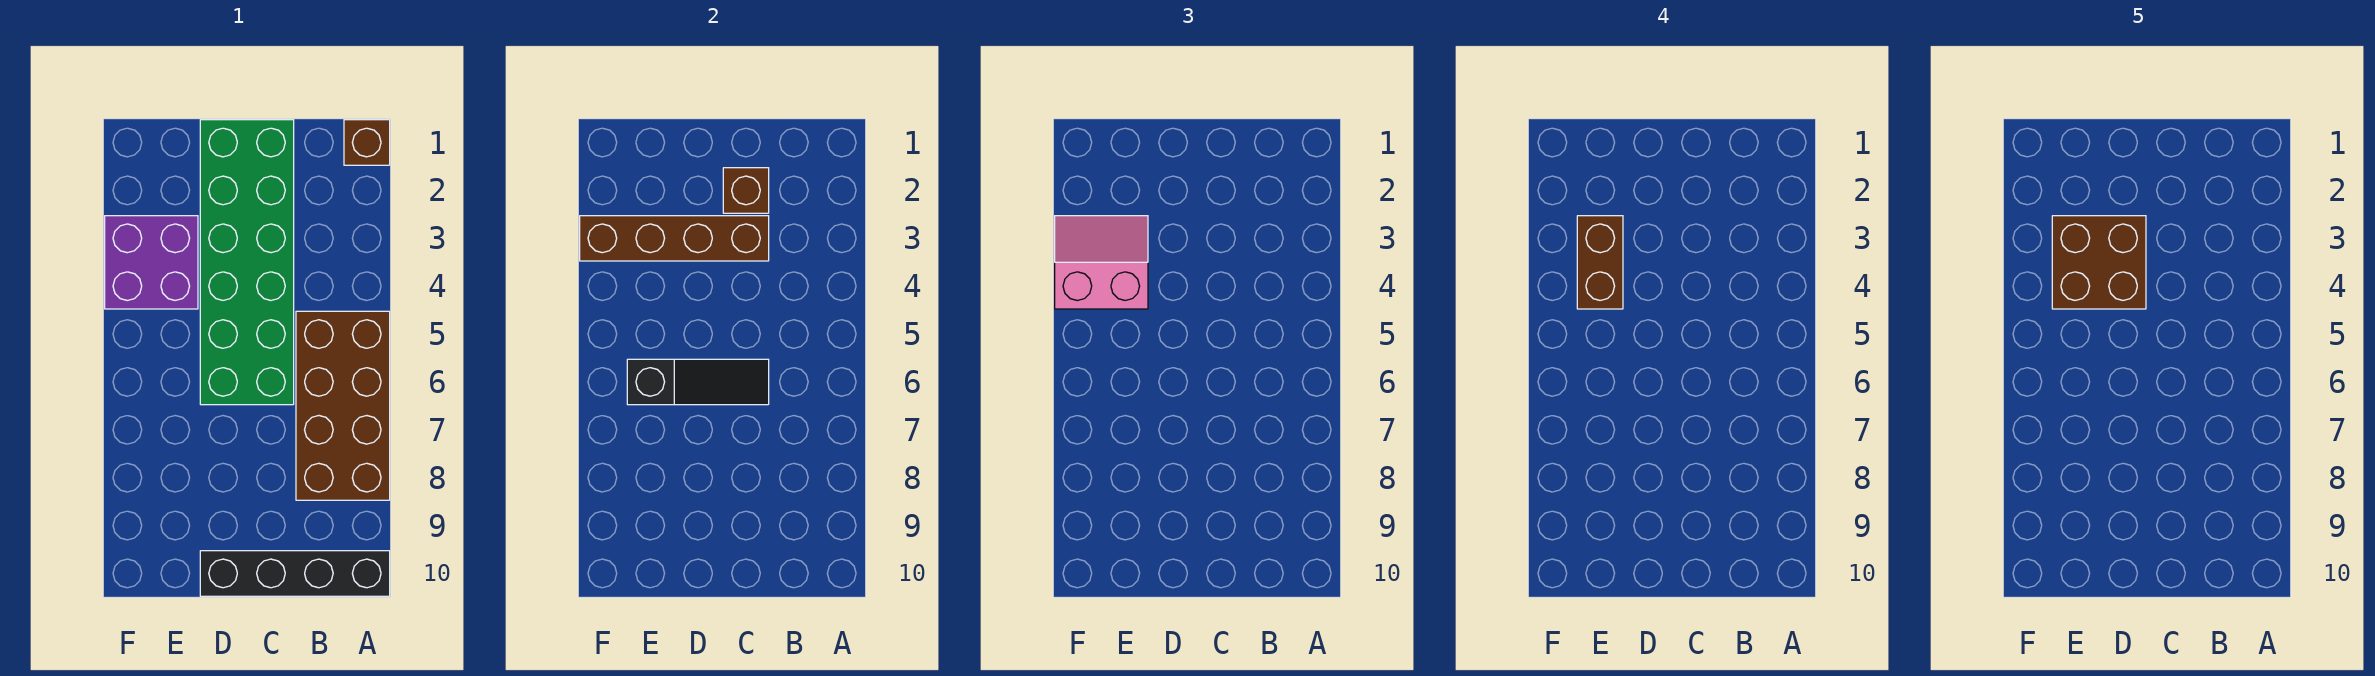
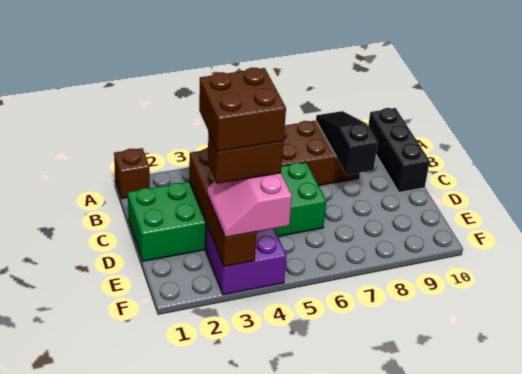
black brick A10:D10 level 1 -> black brick A10:C10 level 1
brown brick C2 level 2 -> none
black slope C6:E6 level 2 top E -> black slope A8:C8 level 2 top C

